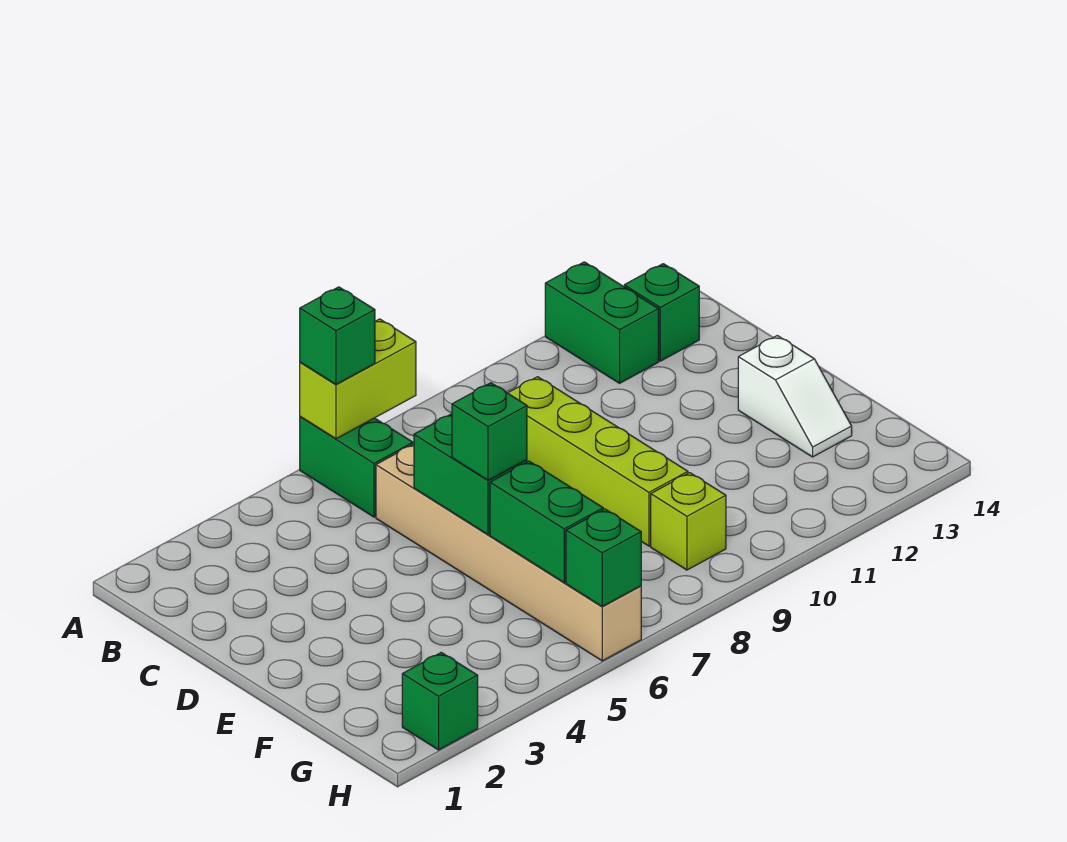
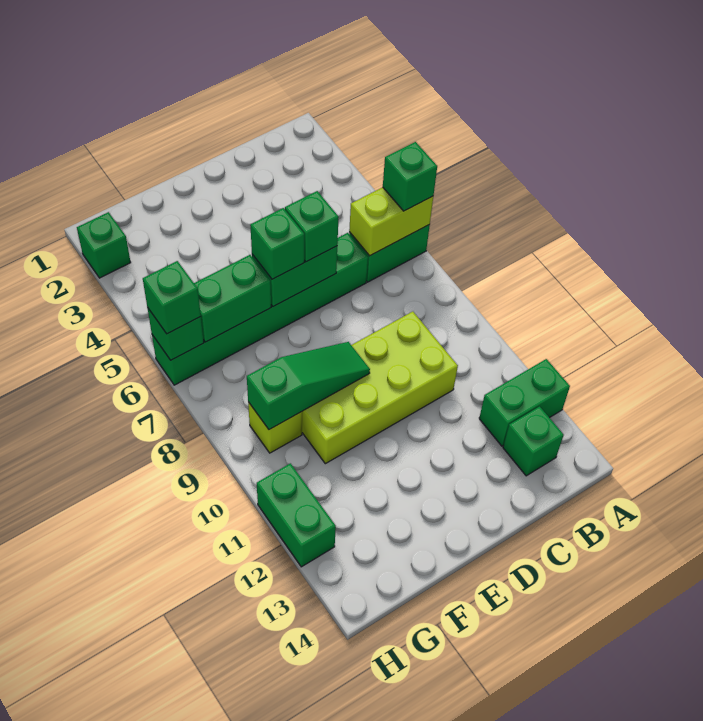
lime brick A6:A7 level 2 -> lime brick A6:B6 level 2
tan brick C6:H6 level 1 -> green brick C6:H6 level 1
lime brick C9:F9 level 1 -> lime brick C9:F10 level 1
none -> green brick D6 level 3
none -> green slope E9:G9 level 2 top G
white slope E13:F13 level 1 top E -> none
none -> green brick H6 level 3
none -> green brick H11:H12 level 1

